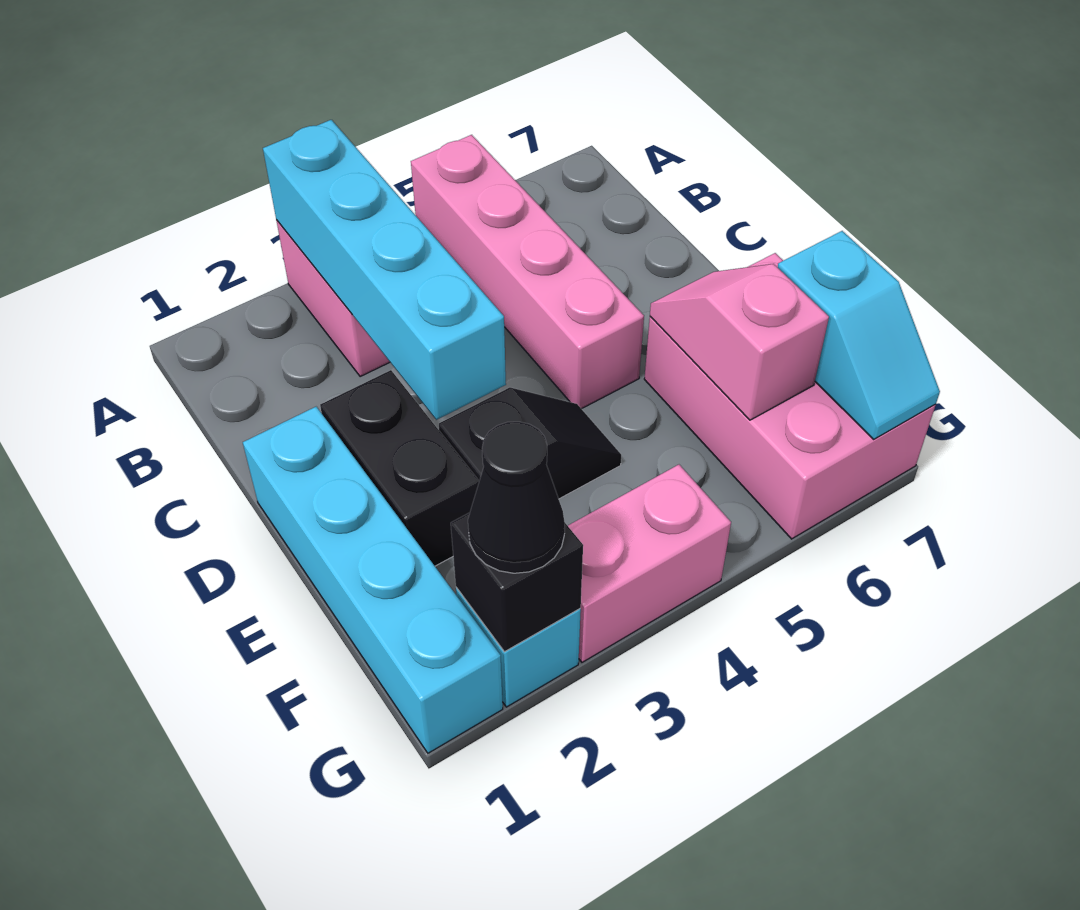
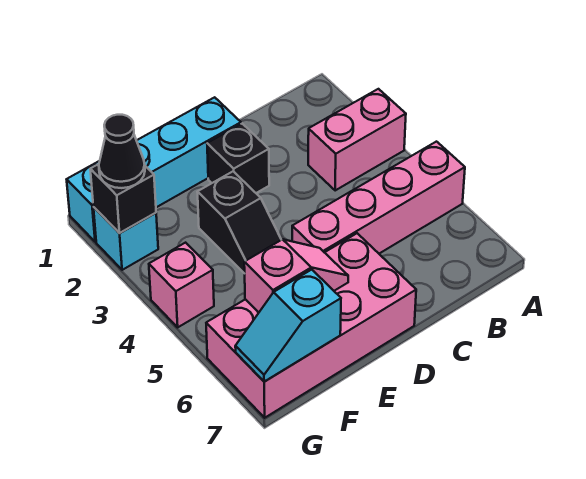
cyan brick A3:D3 level 2 -> none
black brick D2:E2 level 1 -> black brick D2 level 1
pink brick E6:G7 level 1 -> pink brick D6:G7 level 1
pink brick G3:G4 level 1 -> pink brick G4 level 1

